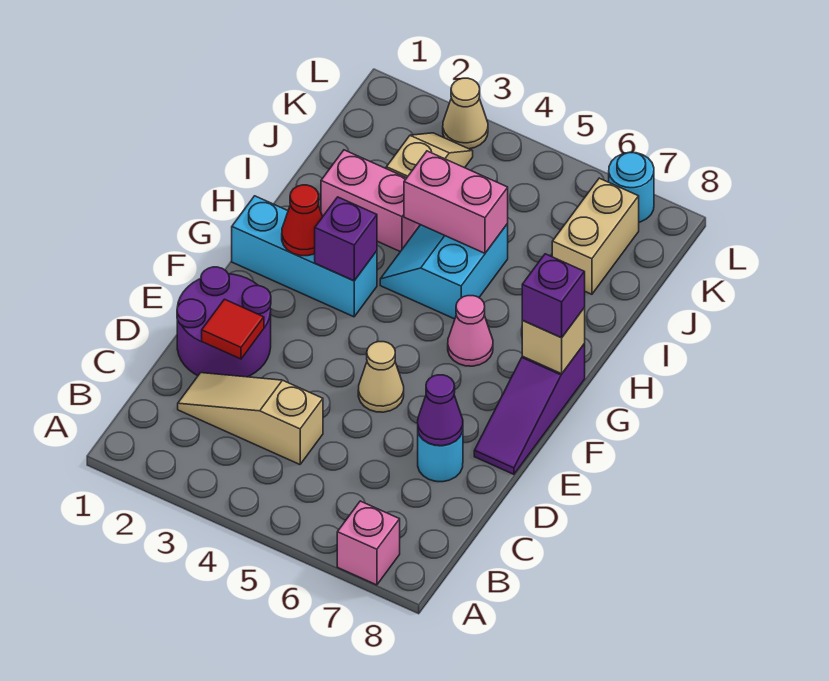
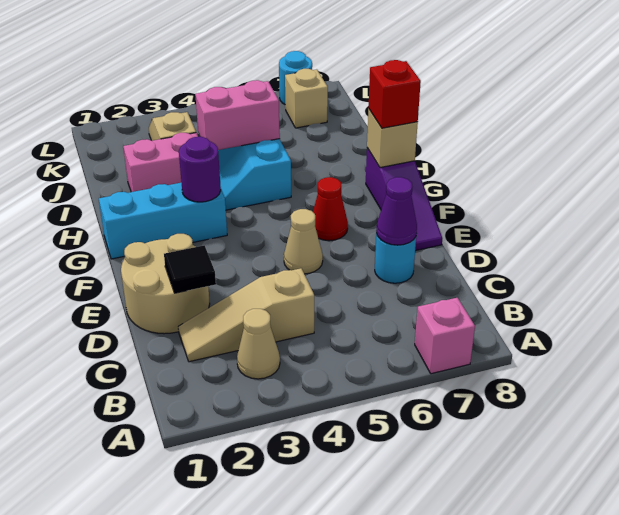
purple round brick D1:E2 level 1 -> tan round brick D1:E2 level 1
red tile D2 level 2 -> black tile D2 level 2
red cone G2 level 2 -> red cone F6 level 1
purple brick G3 level 2 -> purple round brick G3 level 2
pink cone G6 level 1 -> none
purple brick G8 level 3 -> red brick G8 level 3
tan brick J7:K7 level 1 -> tan brick K7 level 1
tan cone L3 level 1 -> tan cone B3 level 1

